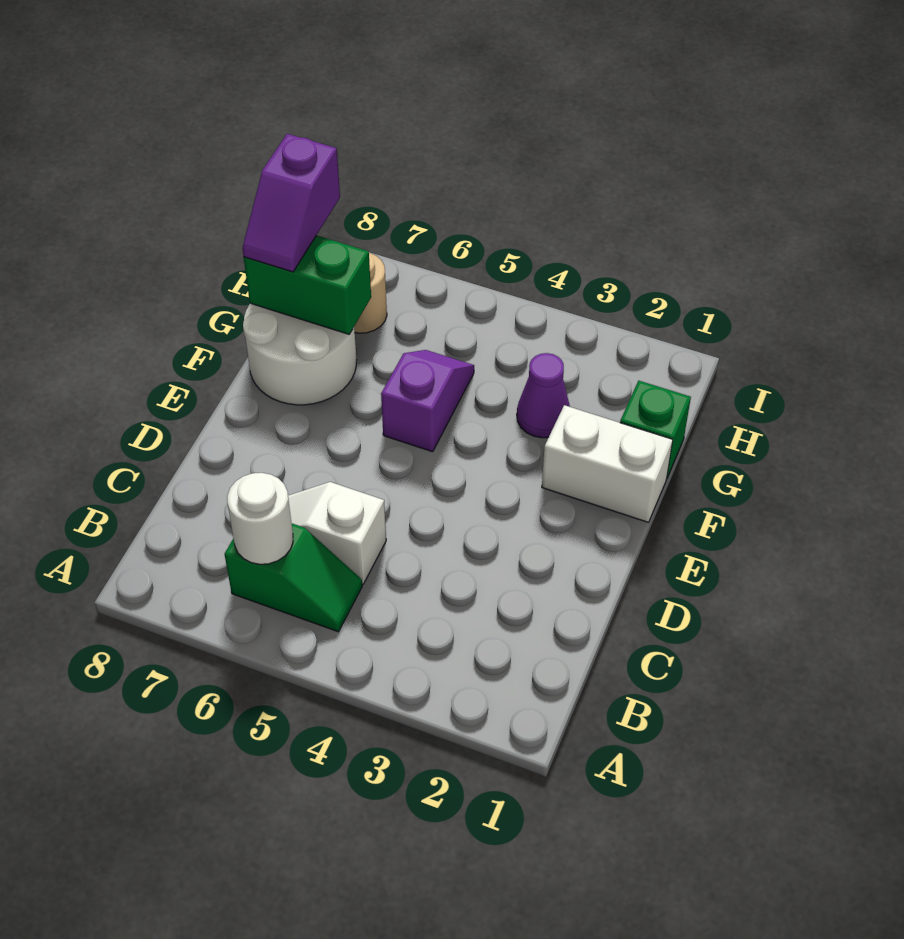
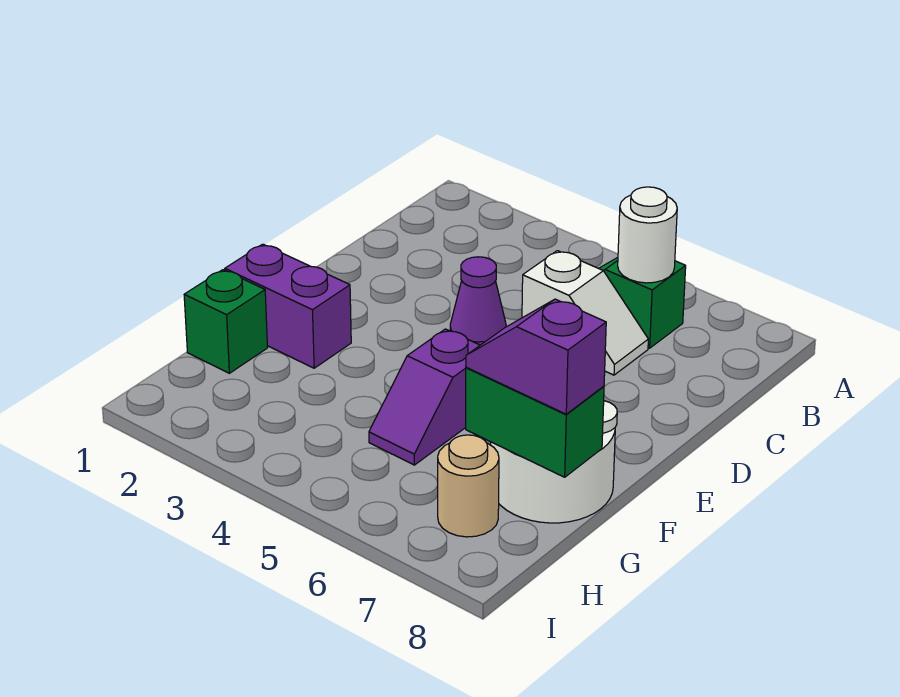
white brick F1:F2 level 1 -> purple brick F1:F2 level 1
purple cone G3 level 1 -> purple cone D4 level 1
purple slope G8:H8 level 3 top H -> purple slope G7:G8 level 3 top 8

